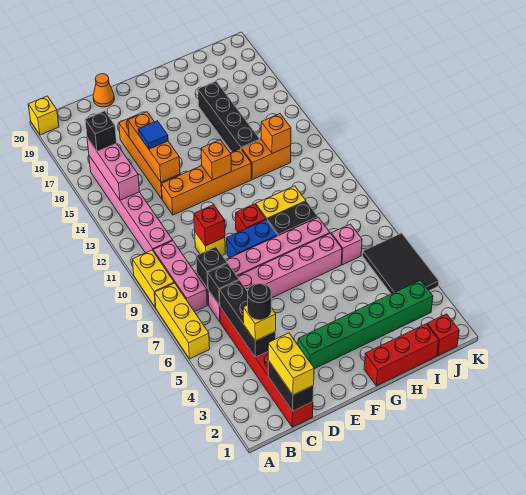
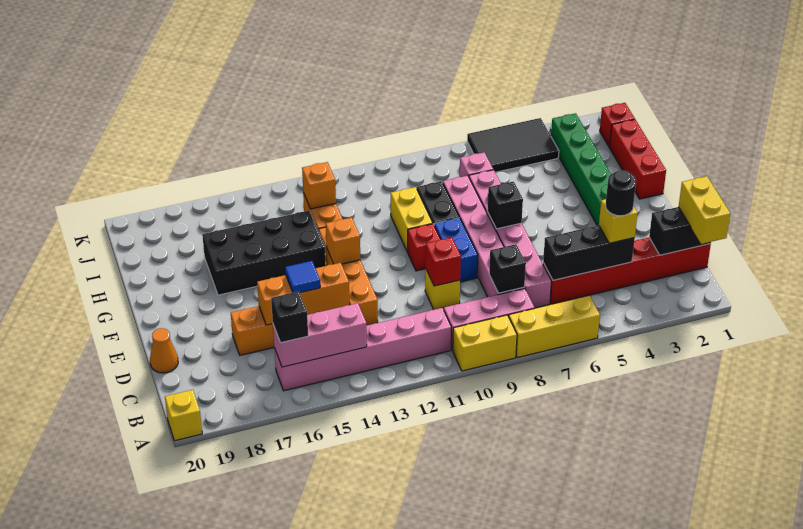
yellow brick C1:C2 level 3 -> yellow brick B1:C1 level 3
black brick C7 level 2 -> black brick F7 level 2
black brick H14:H17 level 1 -> black brick G14:H17 level 1

